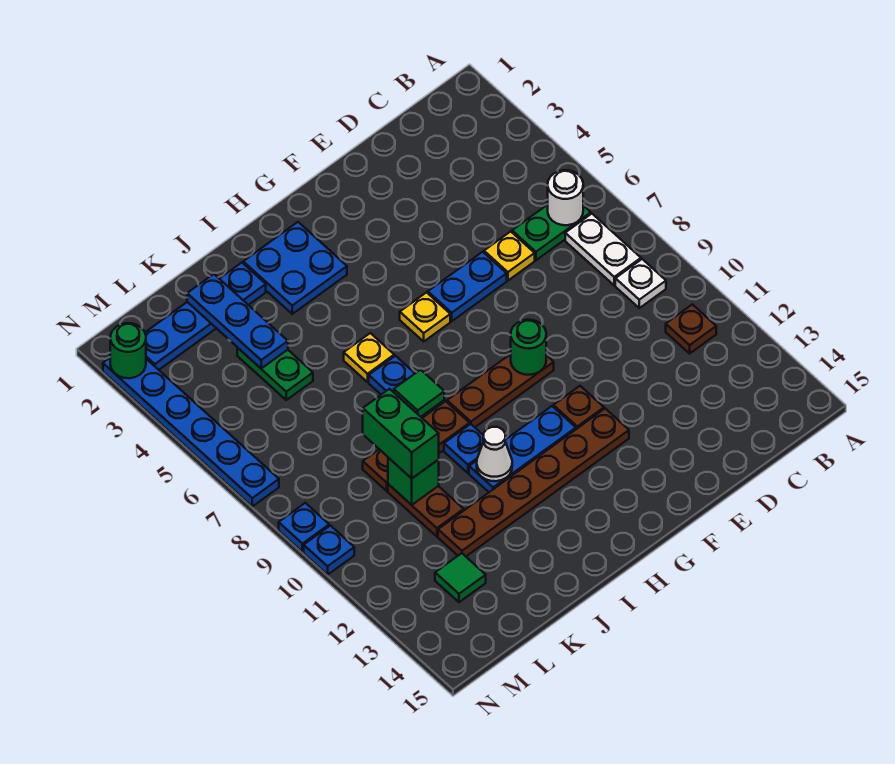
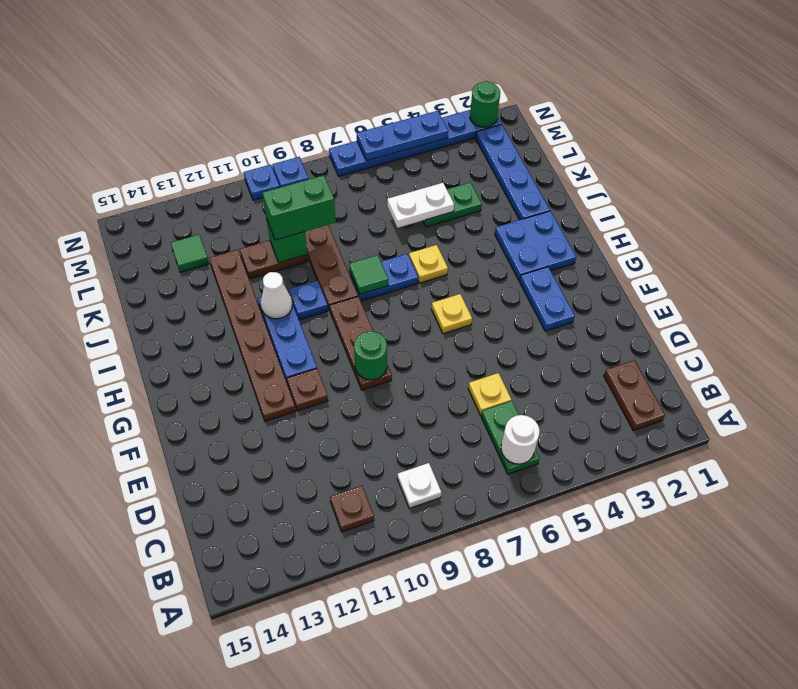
none -> brown plate B2:C2 level 1
white plate B7:B8 level 1 -> white plate K5:K6 level 2
blue plate E6:F6 level 1 -> blue plate F3:G3 level 1
blue plate K2:K4 level 2 -> blue plate N4:N6 level 2

